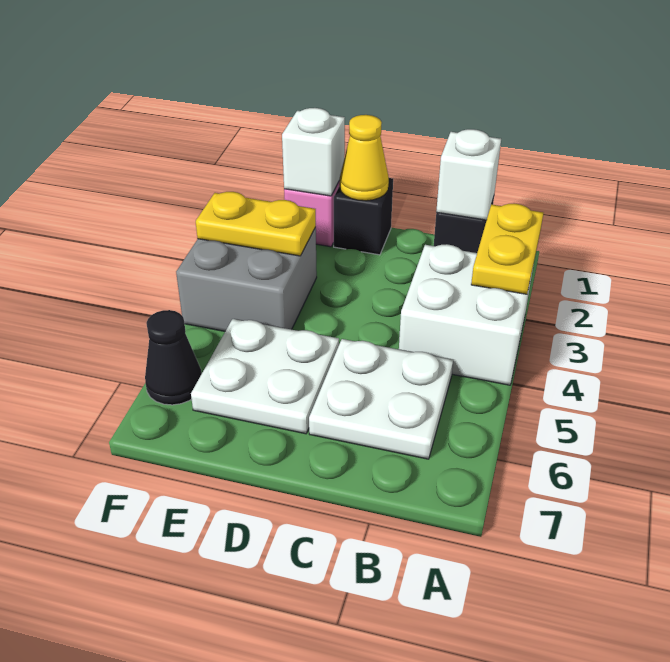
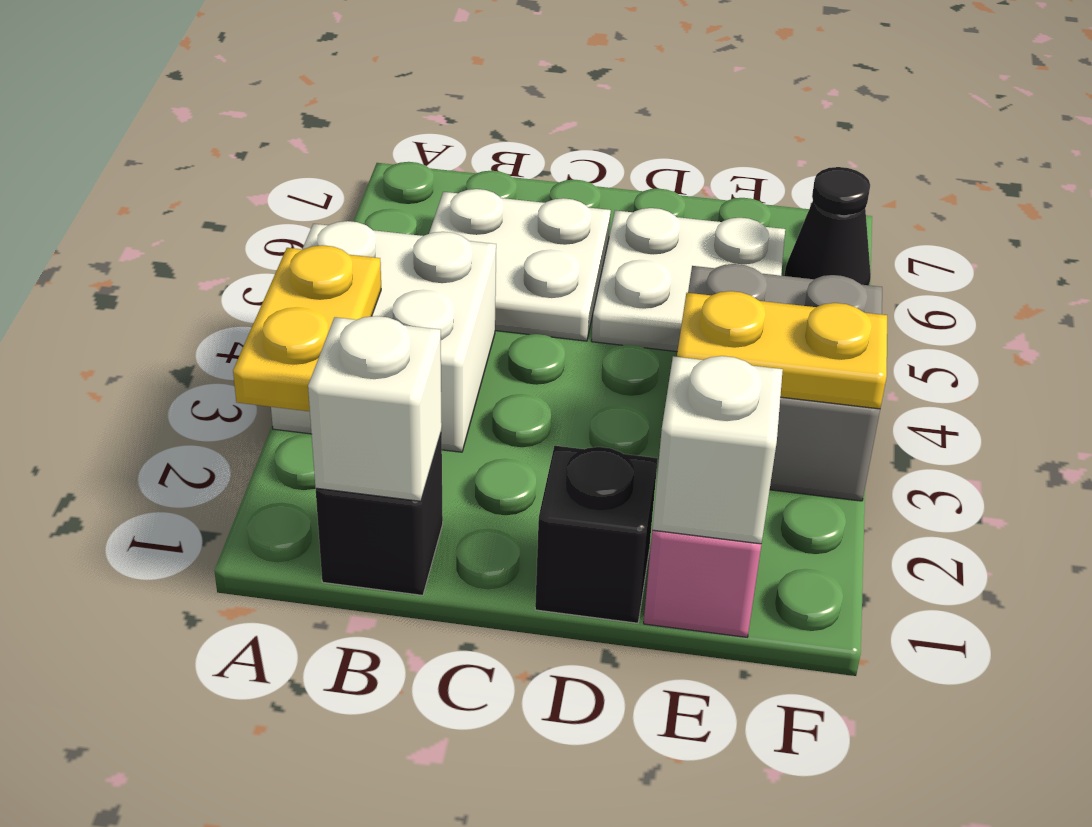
yellow cone D1 level 2 -> none

